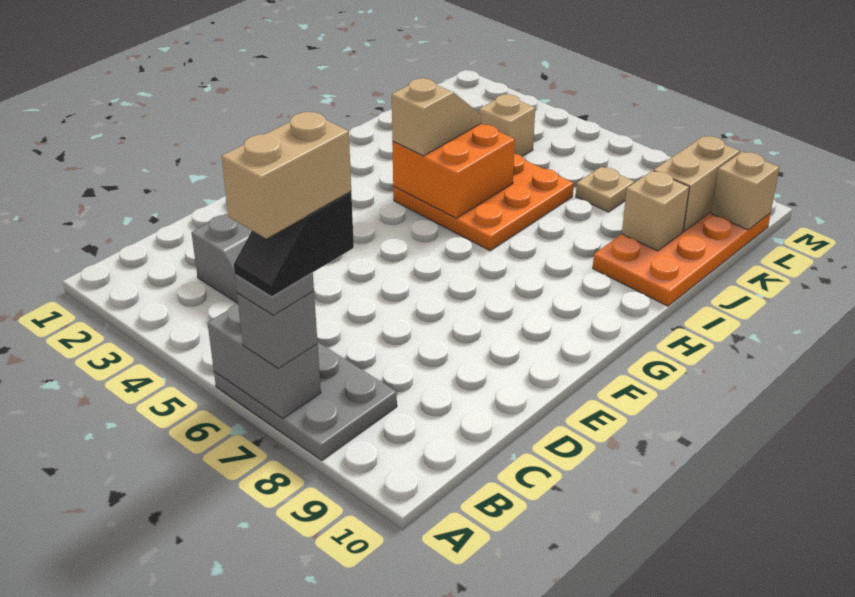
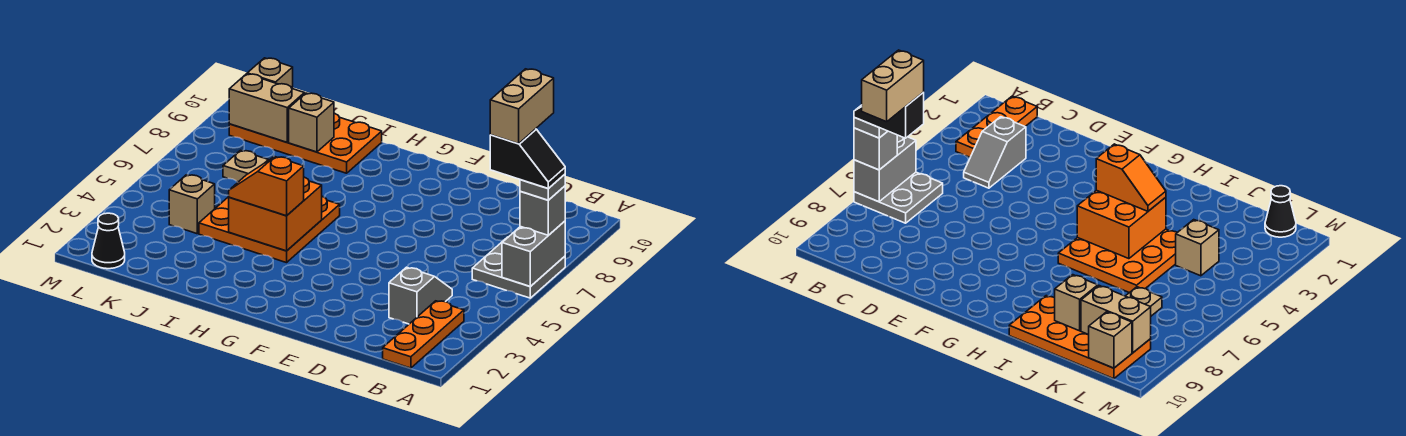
grey plate A6:B8 level 1 -> grey plate A6:B7 level 1
tan brick A7:B7 level 6 -> tan brick B7:B8 level 6
none -> orange plate B1:B3 level 1
tan slope H4:I4 level 3 top H -> orange slope H4:I4 level 3 top H
none -> black cone L1 level 1

